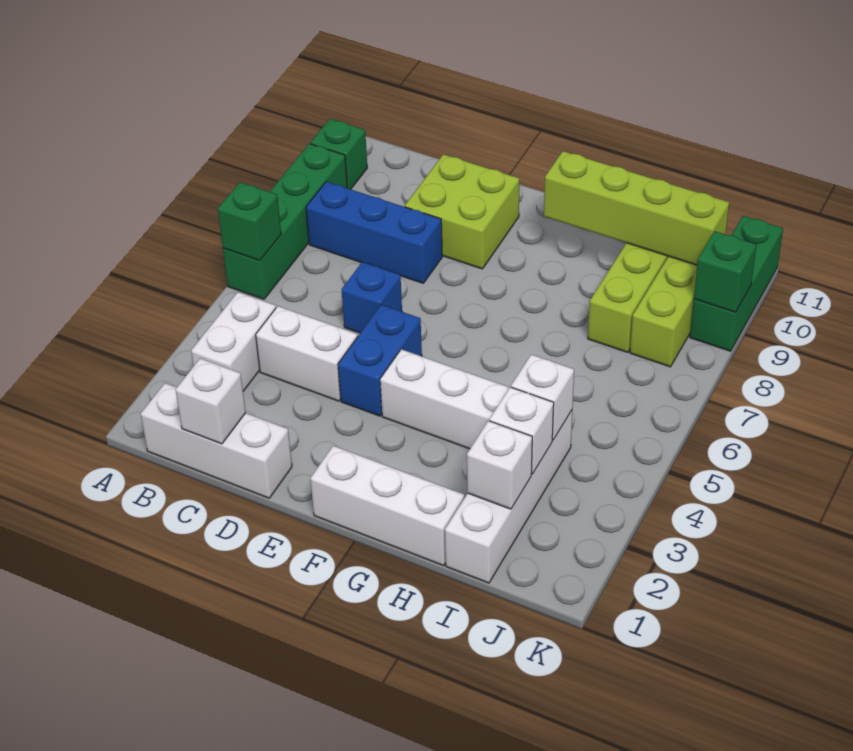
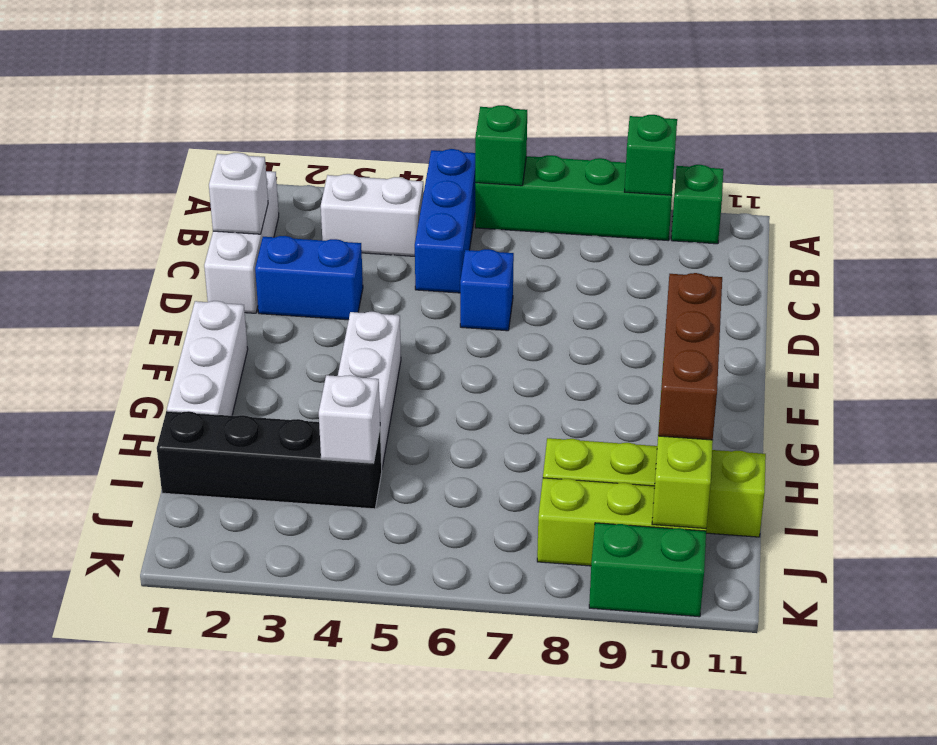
blue brick B8:D8 level 1 -> blue brick A5:C5 level 1
white brick C4:D4 level 1 -> none
lime brick D9:E10 level 1 -> none
blue brick E4:E5 level 1 -> blue brick D2:D3 level 1
none -> brown brick G10:I10 level 3
white brick I1:I4 level 1 -> black brick I1:I4 level 1
white brick I2 level 2 -> none
white brick I3 level 2 -> none
green brick K9:K11 level 1 -> green brick K9:K10 level 1
green brick K9 level 2 -> green brick A9 level 2

